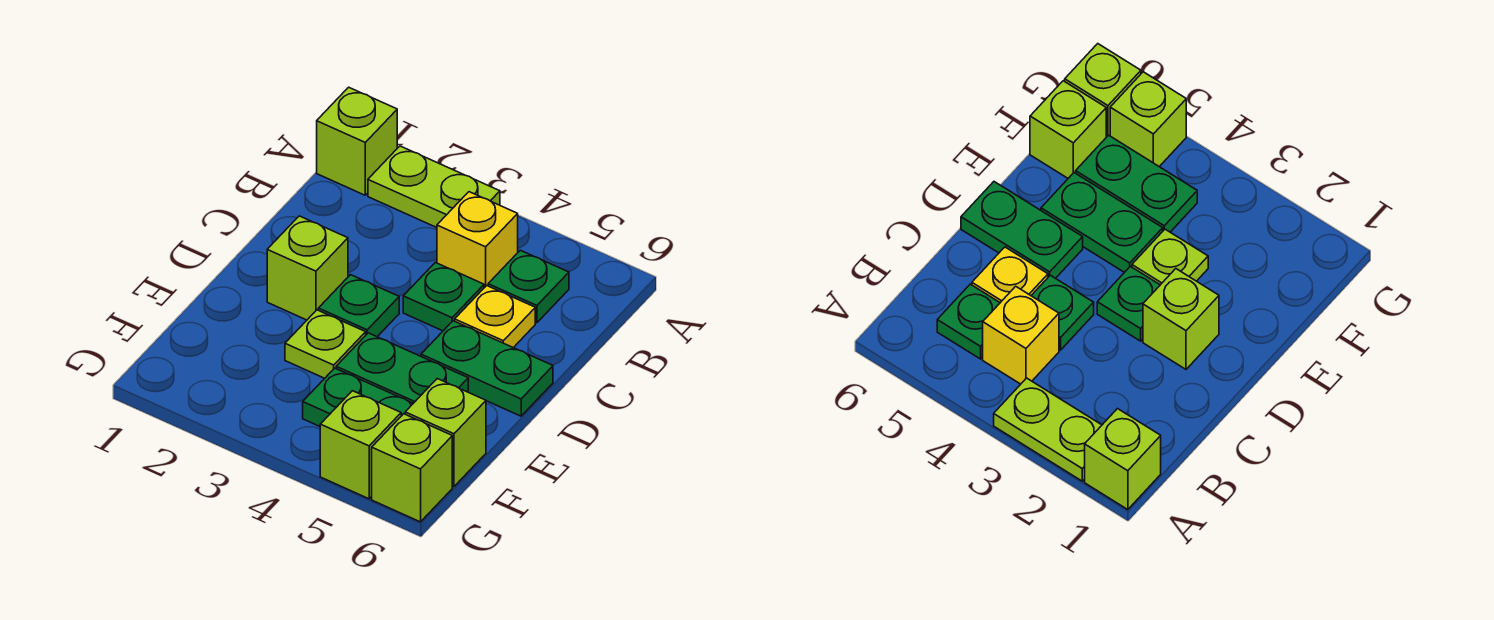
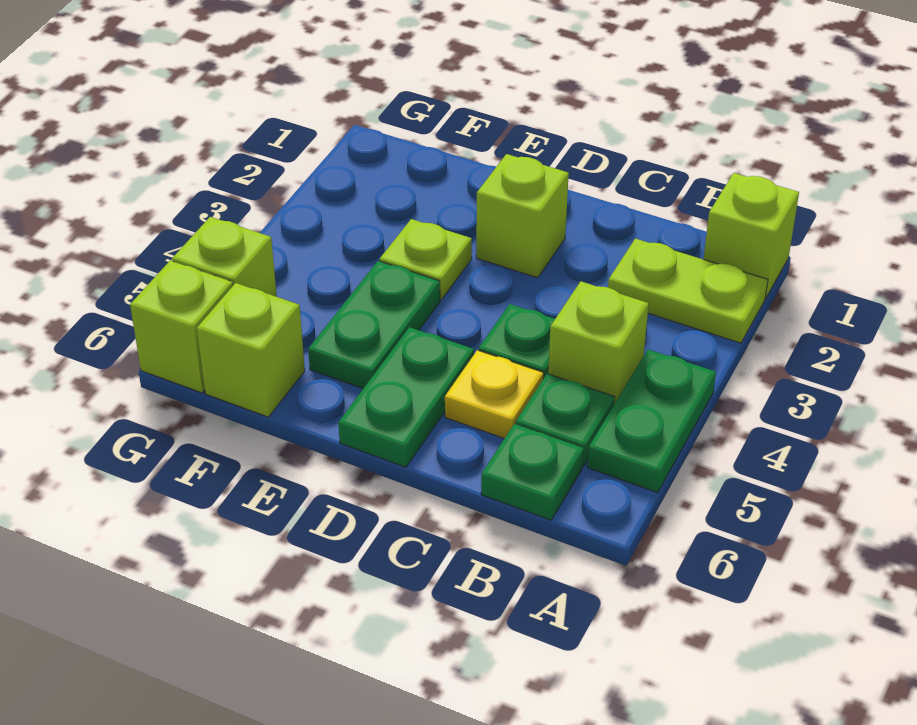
lime plate A2:A3 level 1 -> lime plate A2:B2 level 1
yellow brick B4 level 1 -> lime brick B4 level 1
green plate D3 level 1 -> green plate B6 level 1
green plate F4:F5 level 1 -> green plate A4:A5 level 1

